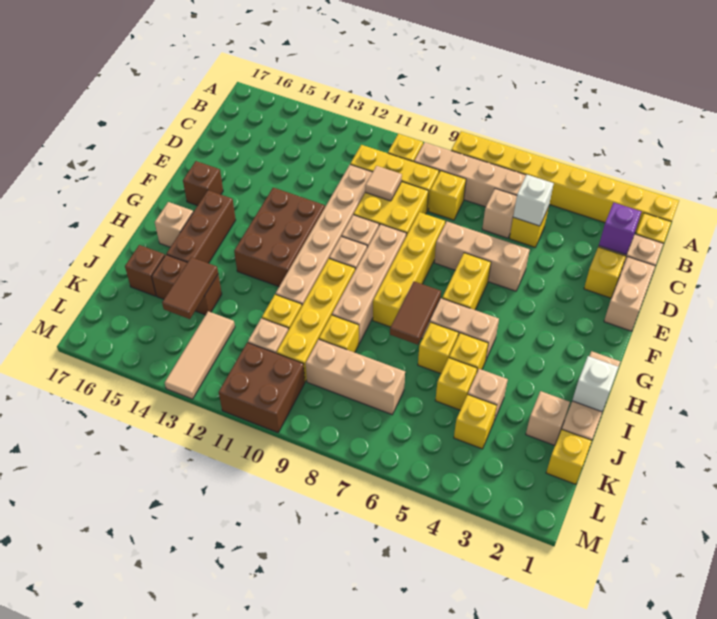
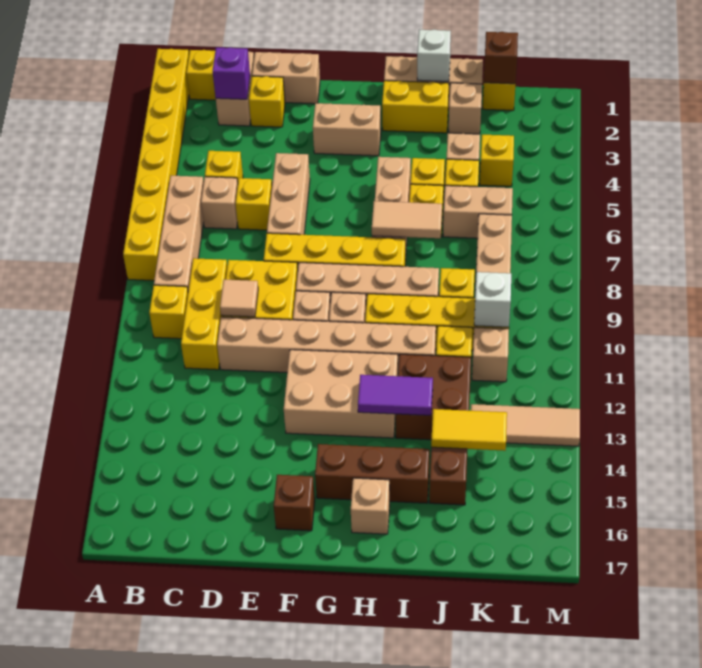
white brick C5 level 2 -> white brick K10 level 2
yellow brick C8 level 1 -> yellow brick D6 level 1
none -> tan brick F3:G3 level 1
yellow brick F6:G6 level 1 -> yellow brick H2:I2 level 1
brown brick F12:H13 level 1 -> tan brick F12:H13 level 1
brown tile H7:I7 level 2 -> tan tile H7:I7 level 2
none -> purple tile H13:I13 level 2
none -> tan brick J6:K6 level 1
brown tile J14:K14 level 2 -> yellow tile J14:K14 level 2
brown brick J16 level 1 -> brown brick K1 level 2
brown brick L10:M11 level 1 -> brown brick I12:J13 level 1

